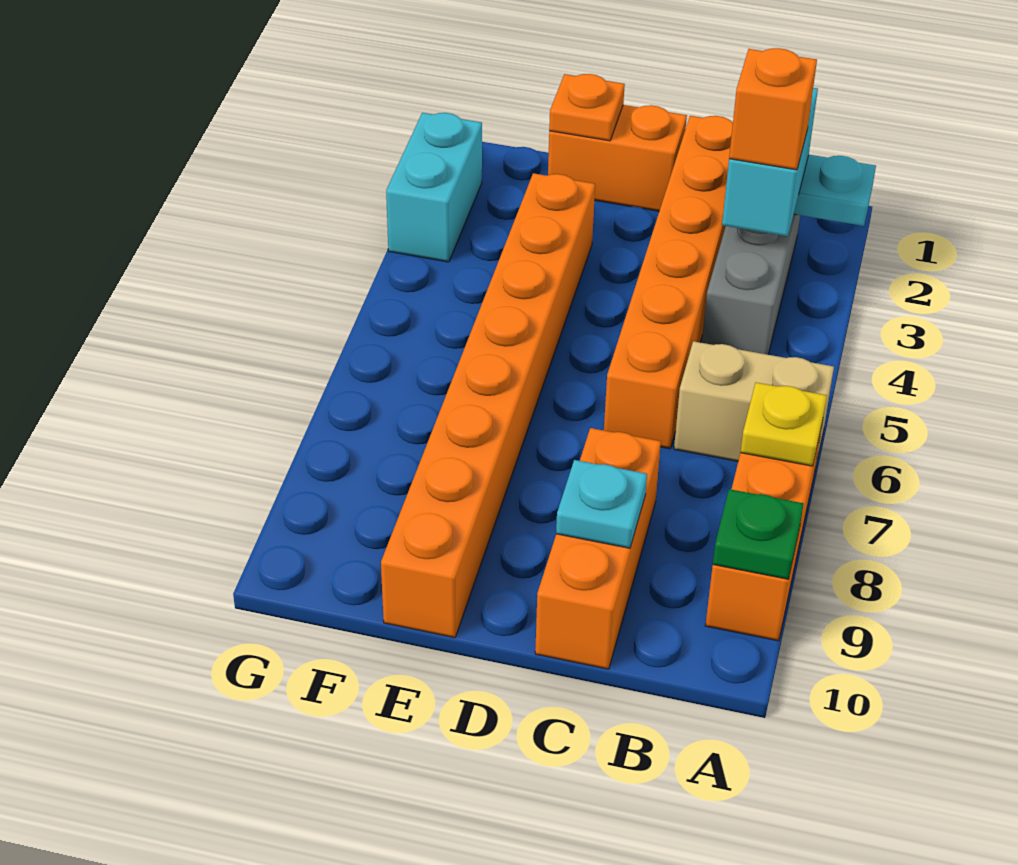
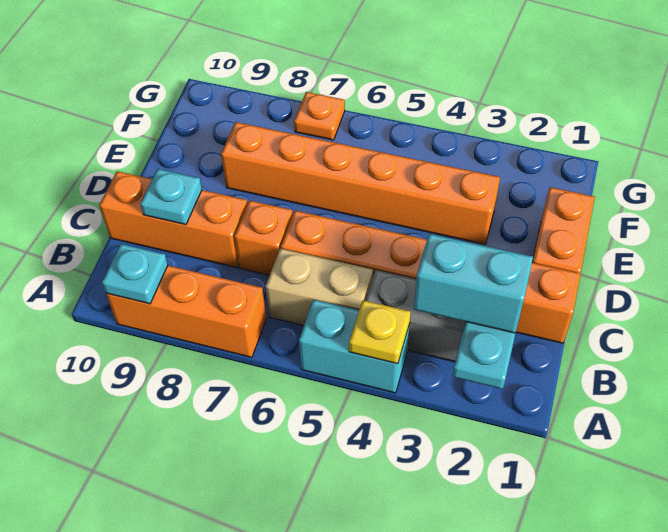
tan brick A6:B6 level 1 -> tan brick B5:B6 level 1
yellow plate A7 level 2 -> yellow plate A4 level 2
green plate A9 level 2 -> cyan plate A9 level 2
orange brick B3 level 4 -> orange brick C7 level 1
orange plate E1 level 2 -> orange plate G7 level 1
orange brick E3:E10 level 1 -> orange brick E3:E8 level 1
cyan brick G2:G3 level 1 -> cyan brick A4:A5 level 1

